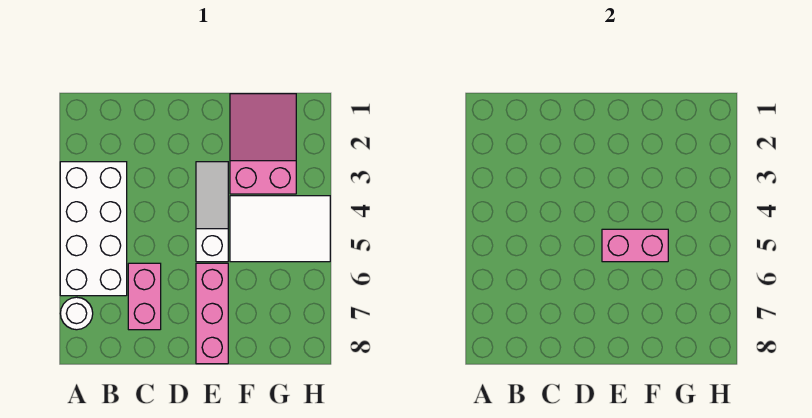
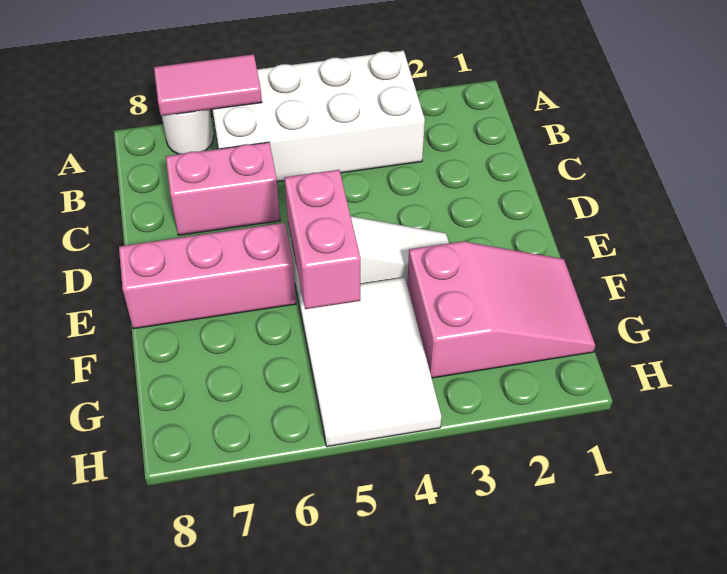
none -> pink tile A6:A7 level 2

